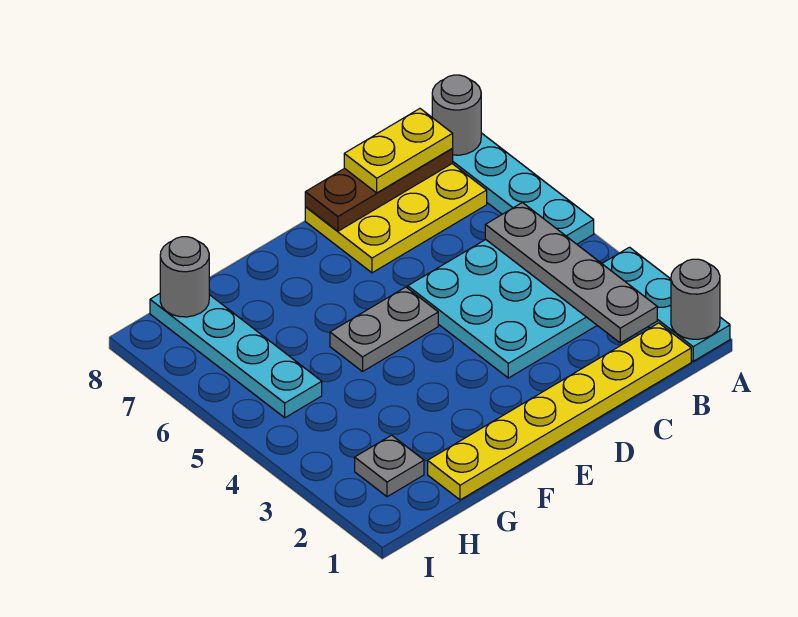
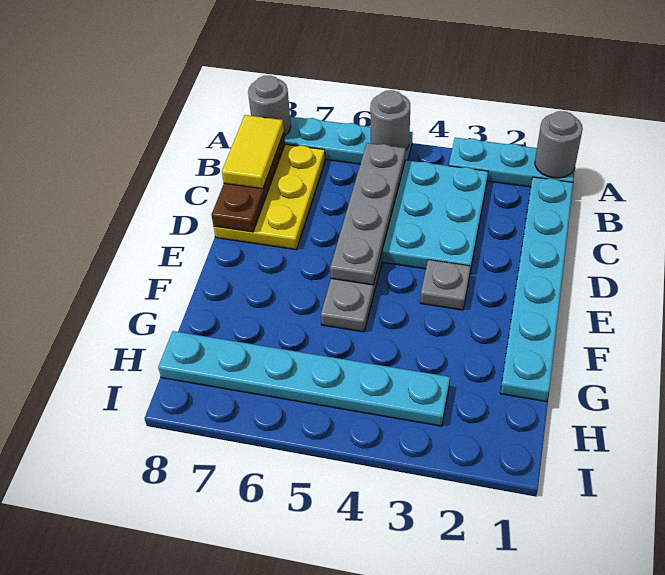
yellow plate B1:G1 level 1 -> cyan plate B1:G1 level 1
grey plate B2:B5 level 2 -> grey plate B5:E5 level 2
yellow plate B8:C8 level 3 -> yellow tile B8:C8 level 3
grey plate H2 level 1 -> grey plate E3 level 1
cyan plate H5:H8 level 1 -> cyan plate H3:H8 level 1
grey round brick H8 level 2 -> grey round brick A5 level 2

